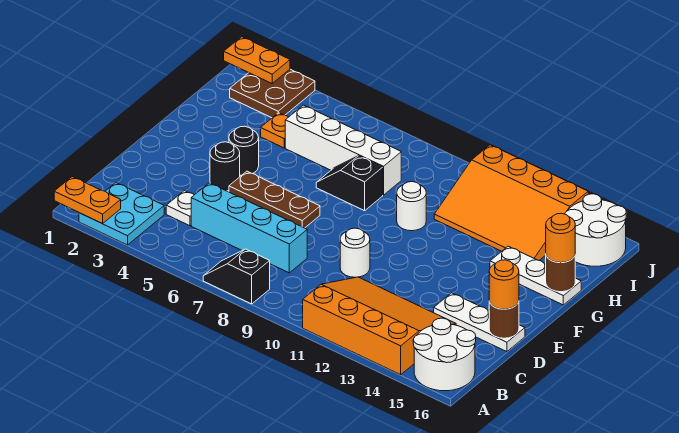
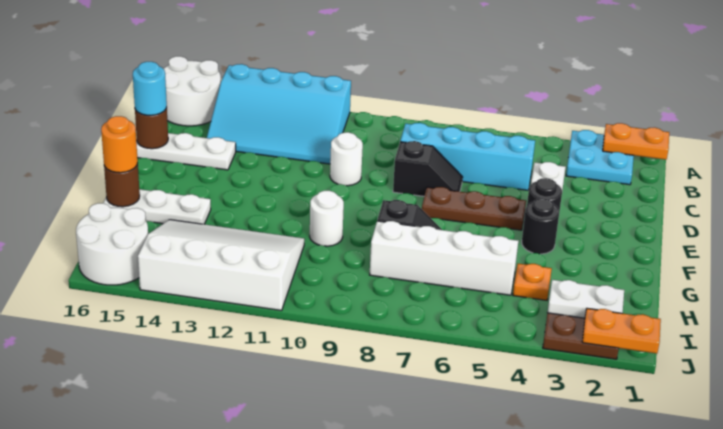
black slope A7:A8 level 1 top 8 -> black slope D7:D8 level 1 top 8
orange slope A11:C14 level 1 top A -> cyan slope A11:C14 level 1 top A
orange round brick D16 level 3 -> cyan round brick D16 level 3
orange slope H11:J14 level 1 top J -> white slope H11:J14 level 1 top J
none -> white plate I2:I3 level 2

